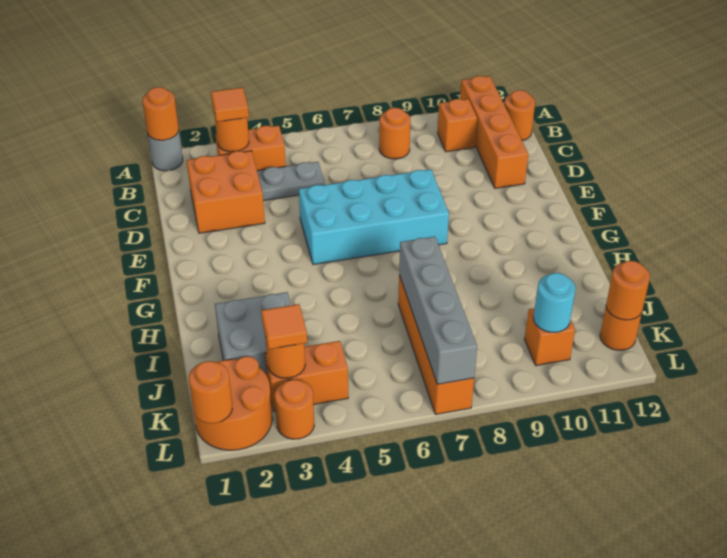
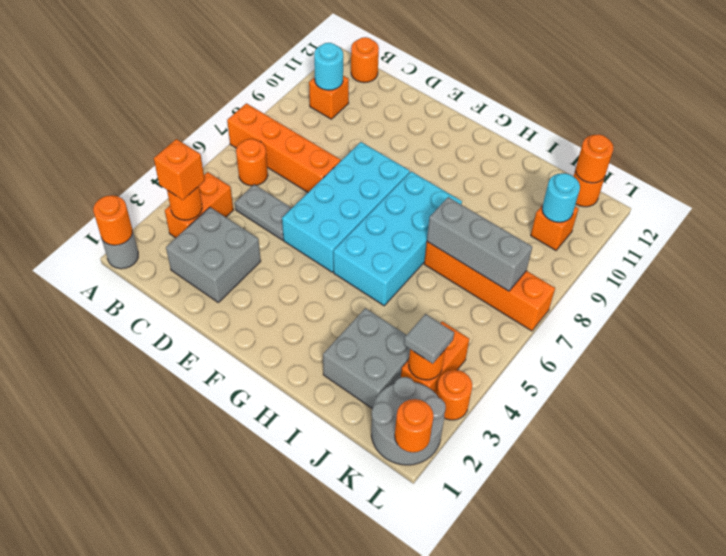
orange brick A11:D11 level 1 -> orange brick A7:D7 level 1
orange tile B3 level 3 -> orange brick B3 level 3
orange round brick B8 level 1 -> orange round brick B6 level 1
none -> cyan round brick B10 level 2
orange brick C2:D3 level 1 -> grey brick C2:D3 level 1
grey plate C4:C5 level 1 -> grey plate C5:D5 level 1
none -> cyan brick G5:H8 level 1
grey brick I7:L7 level 2 -> grey brick I7:K7 level 2
orange round brick K1:L2 level 1 -> grey round brick K1:L2 level 1
orange tile K3 level 3 -> grey tile K3 level 3

